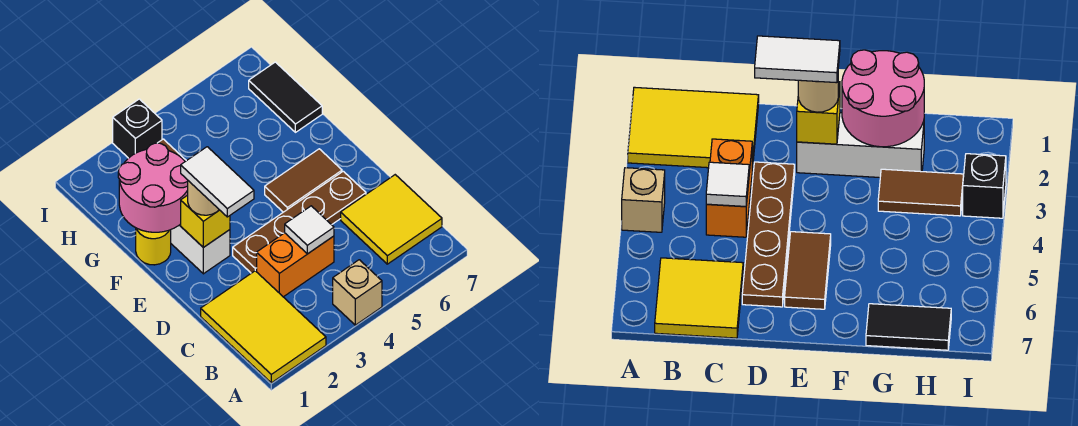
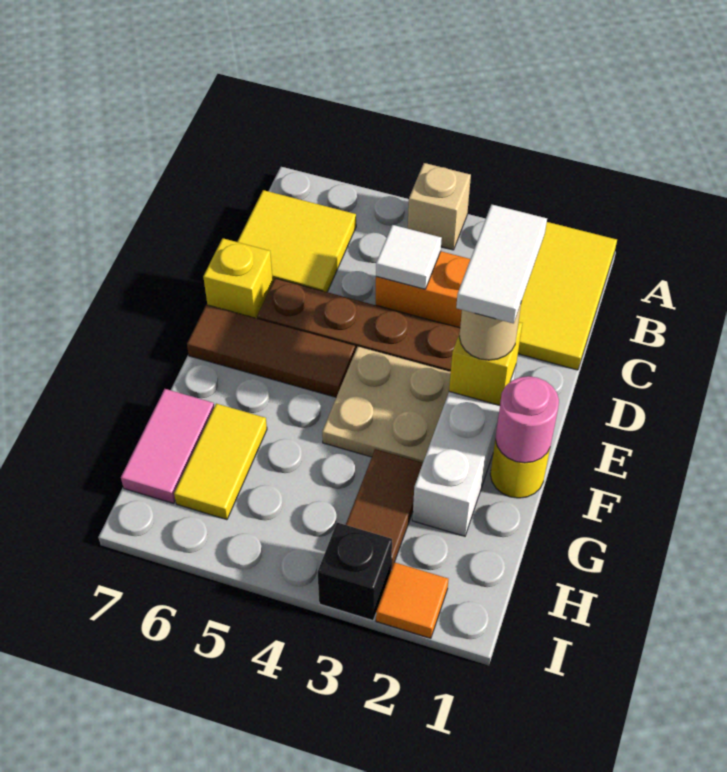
none -> yellow brick D7 level 1
none -> tan plate E3:F4 level 1
brown tile E5:E6 level 1 -> brown tile E5:E7 level 1
pink round brick F1:G2 level 2 -> pink round brick F1 level 2
none -> yellow tile G6:H6 level 1
black tile G7:H7 level 1 -> pink tile G7:H7 level 1
none -> orange tile I2 level 1

